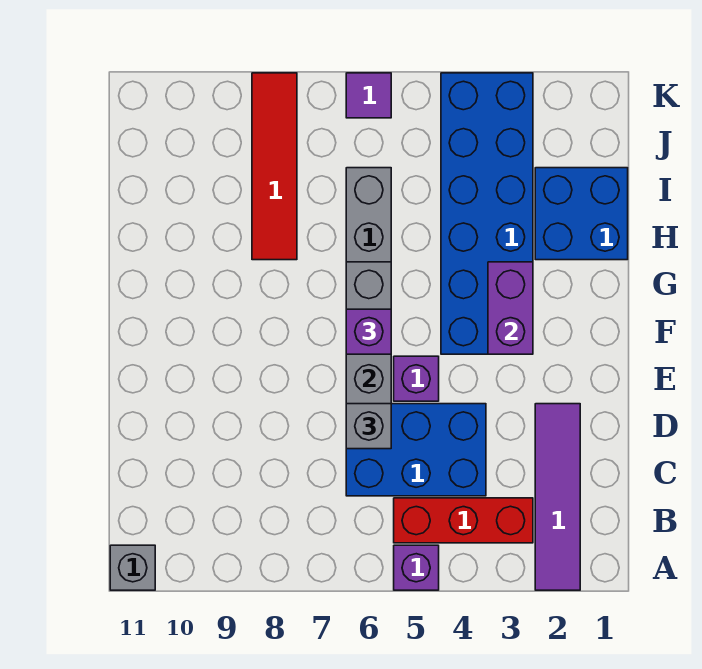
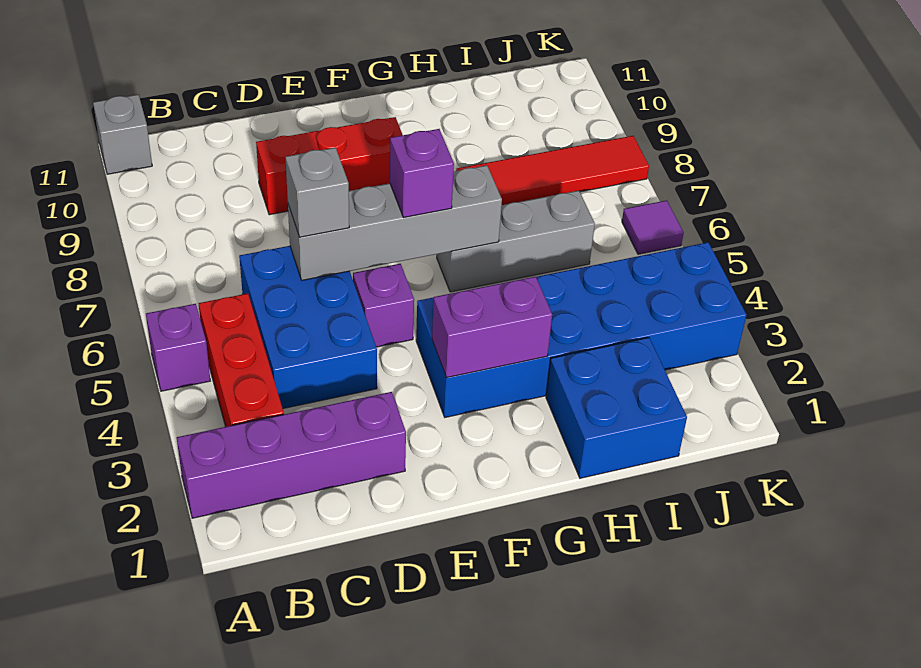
purple tile A2:D2 level 1 -> purple brick A2:D2 level 1
none -> red brick D9:F9 level 1

